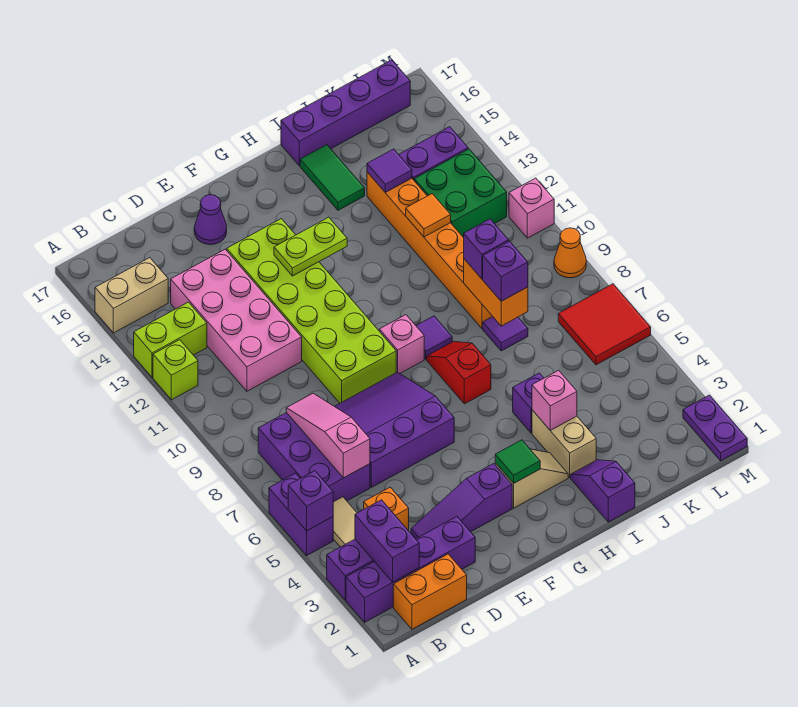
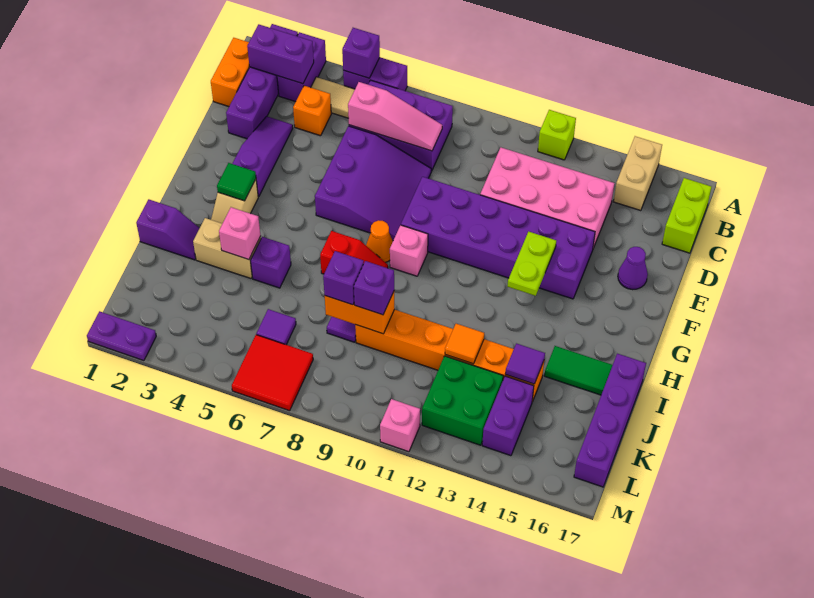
lime brick A13:B13 level 1 -> lime brick B17:C17 level 1
lime brick E9:F14 level 1 -> purple brick E9:F14 level 1
purple tile H9 level 1 -> purple tile K6 level 1
orange cone M9 level 1 -> orange cone G8 level 1

